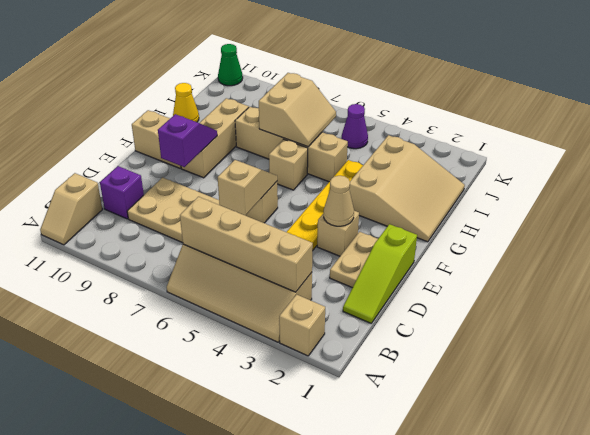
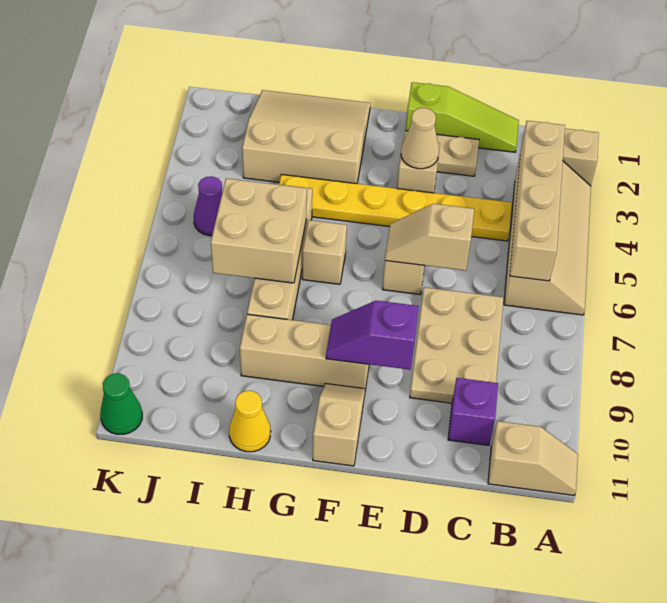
tan slope H6:I7 level 2 top 7 -> tan brick H6:I7 level 2

